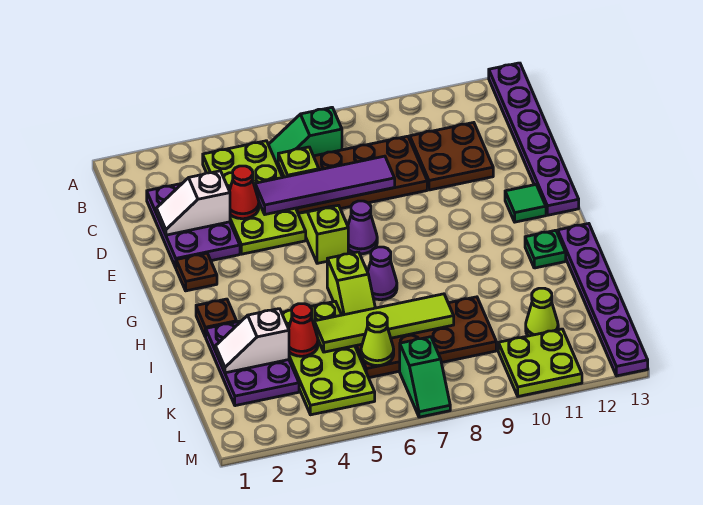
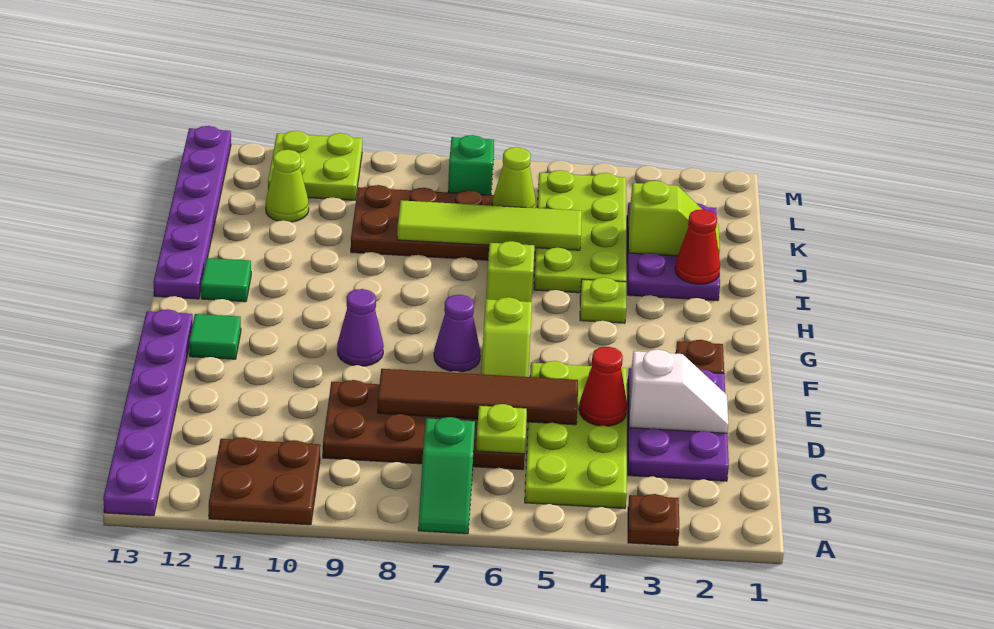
green slope B6:B7 level 1 top 7 -> green slope A7:B7 level 1 top B
brown plate C10:D11 level 1 -> brown plate A10:B11 level 1
purple tile D5:D8 level 2 -> brown tile D5:D8 level 2
brown plate H2 level 1 -> brown plate A3 level 1
none -> lime plate H4 level 1
purple cone H7 level 1 -> purple cone F9 level 1
green plate H12 level 1 -> green tile H12 level 1
white slope J2:J3 level 2 top 3 -> lime slope J2:J3 level 2 top 3
red cone J4 level 2 -> red cone I2 level 2

